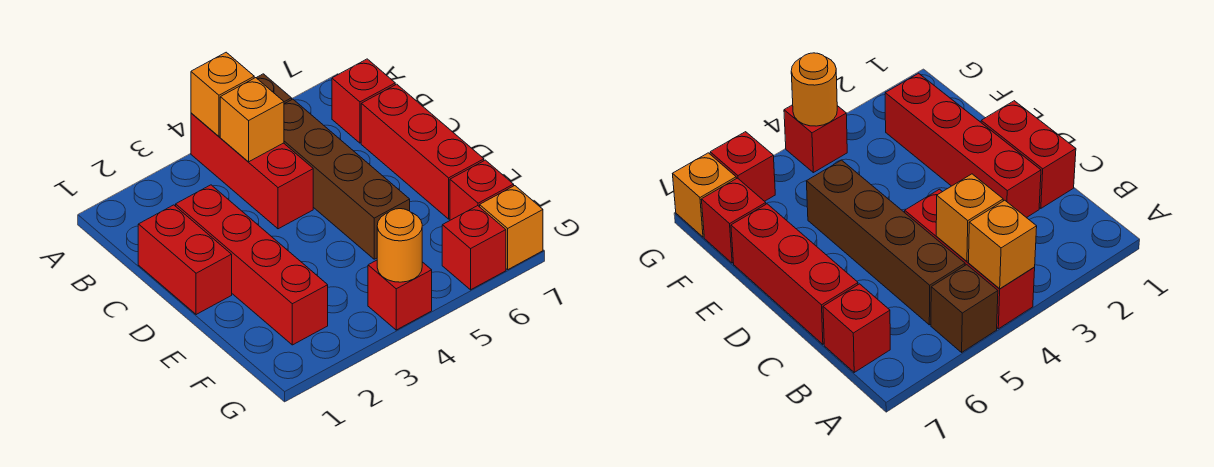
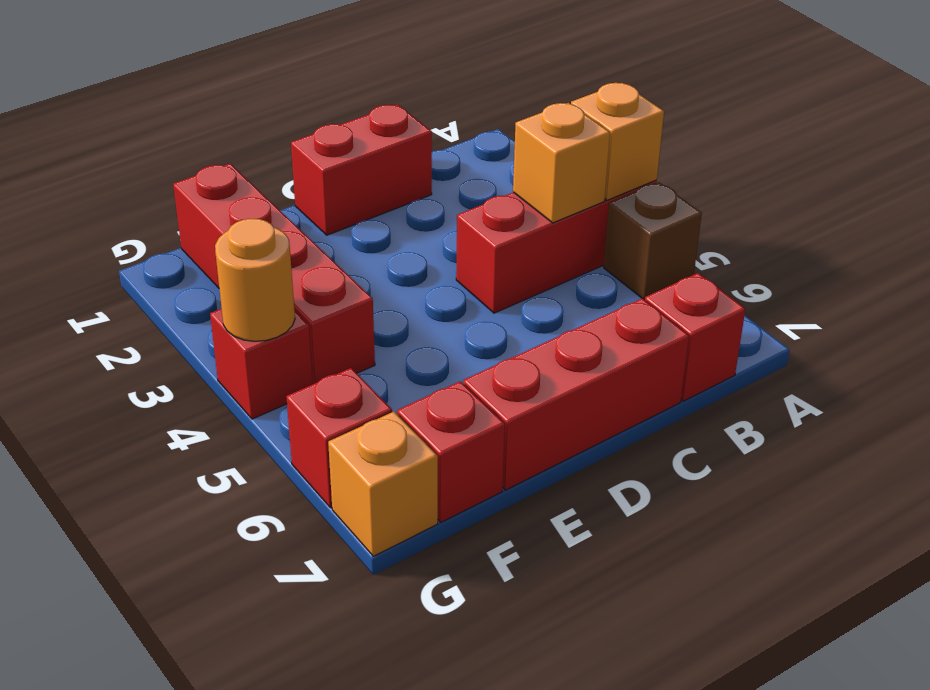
brown brick B5:E5 level 1 -> none
red brick C2:F2 level 1 -> red brick F1:F4 level 1

